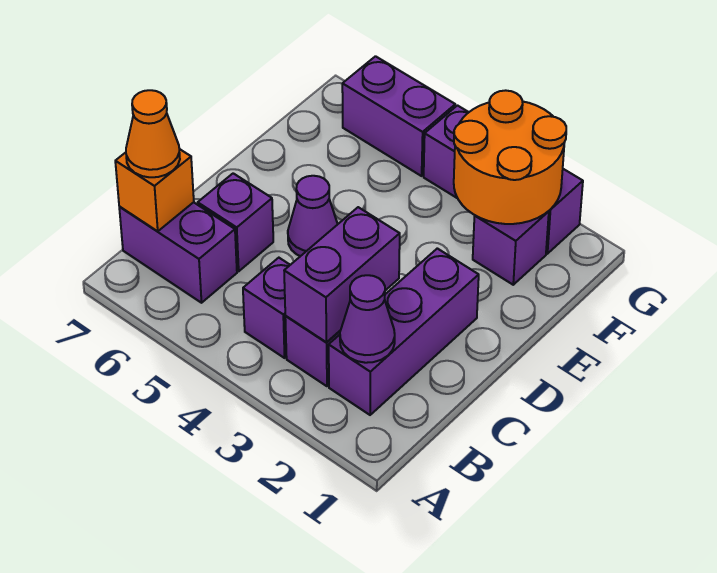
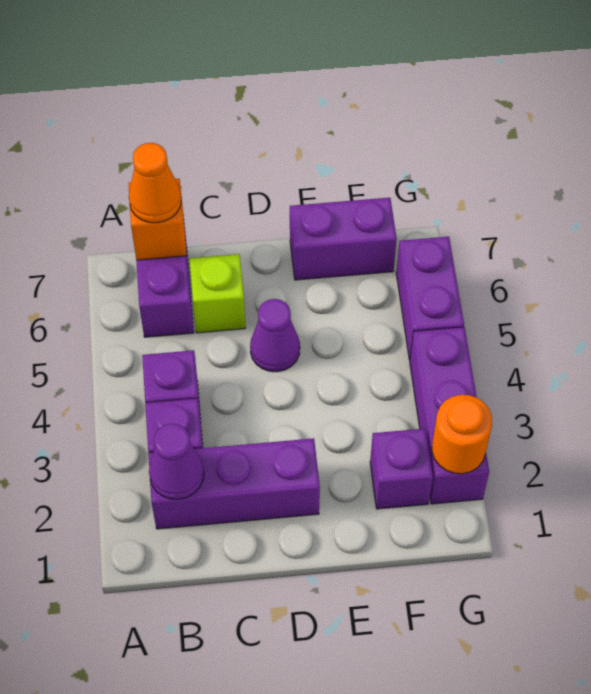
purple brick B3:C3 level 2 -> purple brick E7:F7 level 1
purple brick C6 level 1 -> lime brick C6 level 1
orange round brick F2:G3 level 2 -> orange round brick G2 level 2

